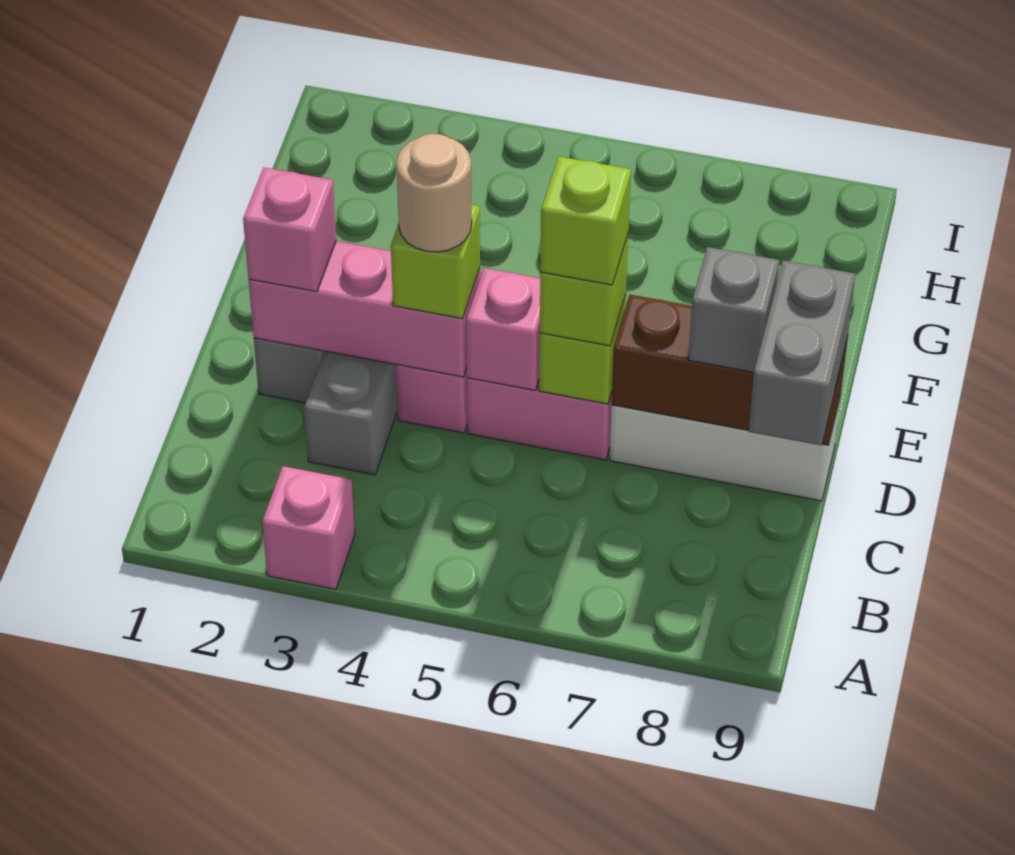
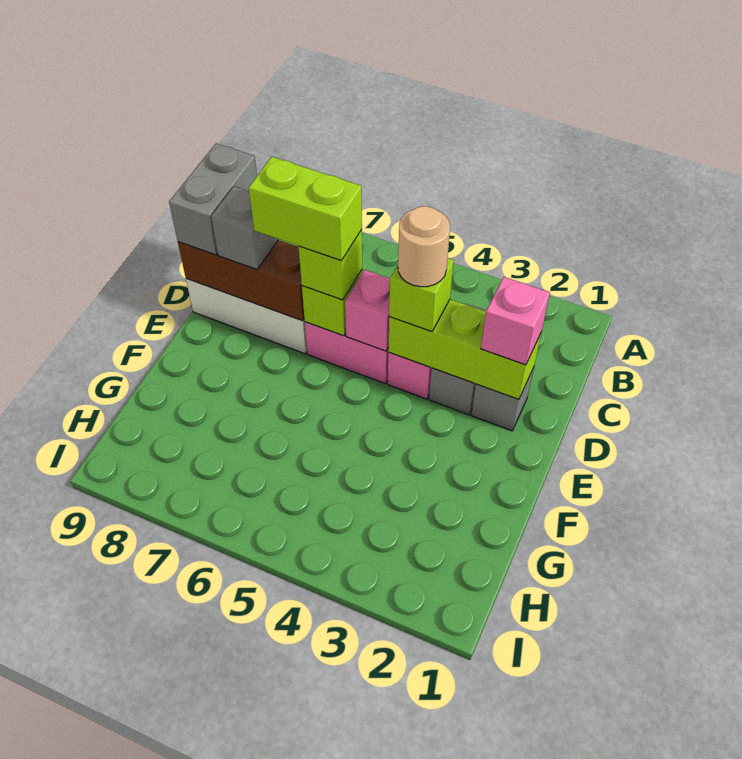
pink brick A3 level 1 -> none
pink brick D2:D4 level 2 -> lime brick D2:D4 level 2
lime brick D6 level 4 -> lime brick D6:D7 level 4

